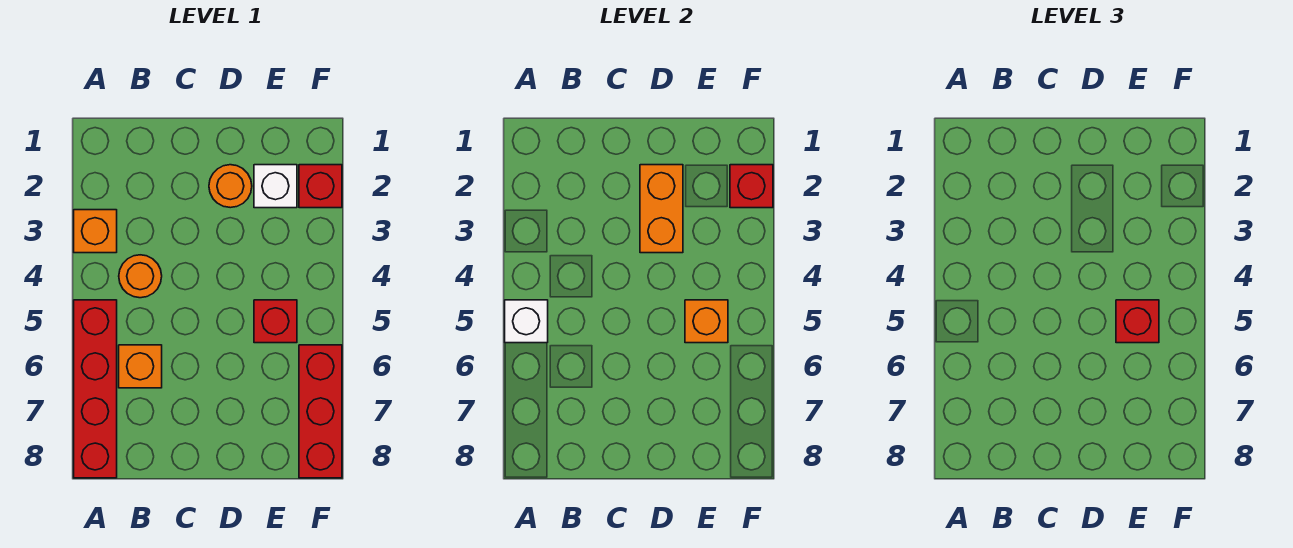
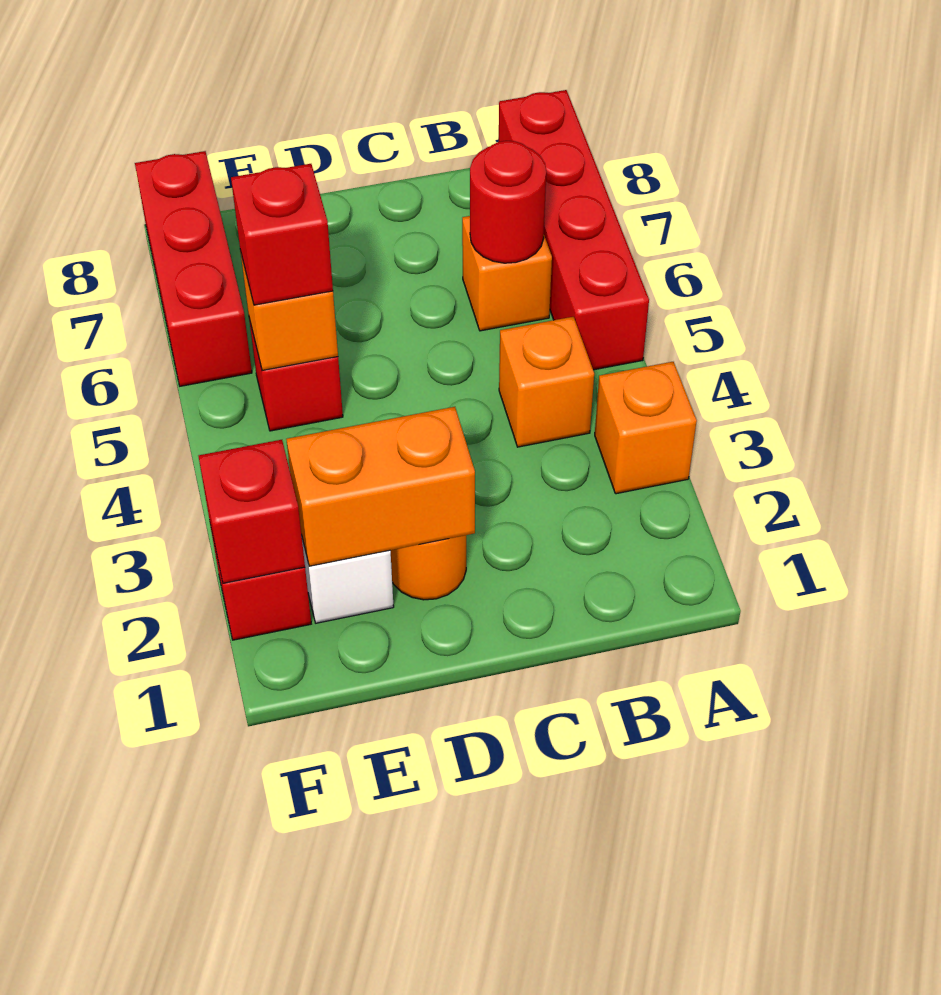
white brick A5 level 2 -> none
orange round brick B4 level 1 -> orange brick B4 level 1
none -> red round brick B6 level 2
orange brick D2:D3 level 2 -> orange brick D2:E2 level 2

